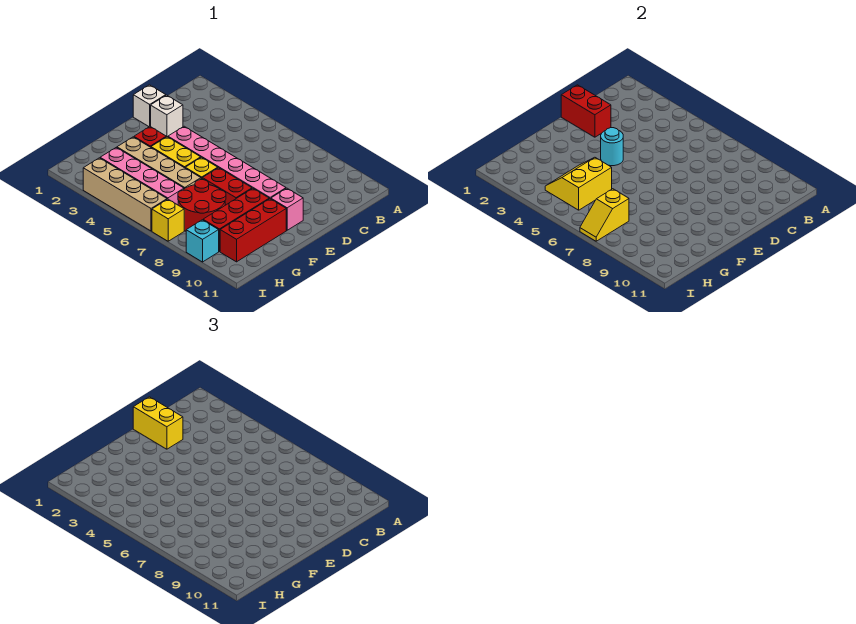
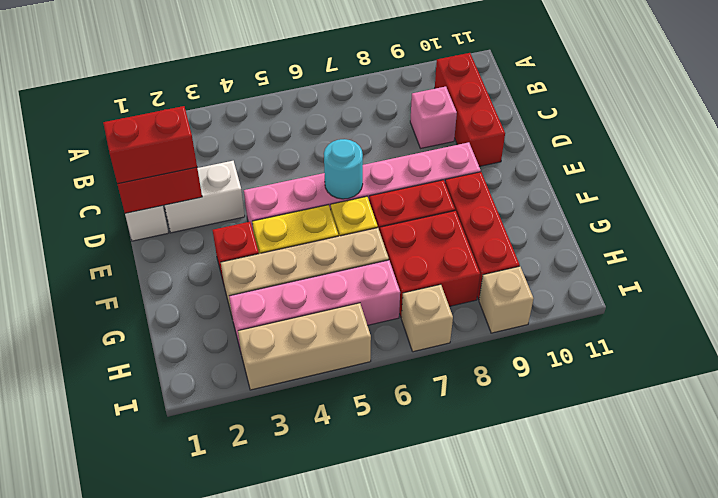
yellow brick D1:D2 level 3 -> red brick D1:D2 level 3
white brick D2 level 1 -> white brick D2:D3 level 1
cyan round brick E4 level 2 -> cyan round brick E6 level 2
pink brick E10 level 1 -> pink brick C9 level 1
red brick F10:H10 level 1 -> red brick B10:D10 level 1
yellow slope G4:H5 level 2 top 5 -> none
red round brick G7:H8 level 1 -> red brick G7:H8 level 1
yellow slope H7:I7 level 2 top H -> none
tan brick I3:I6 level 1 -> tan brick I3:I5 level 1
yellow brick I7 level 1 -> tan brick I7 level 1
cyan brick I9 level 1 -> tan brick I9 level 1

